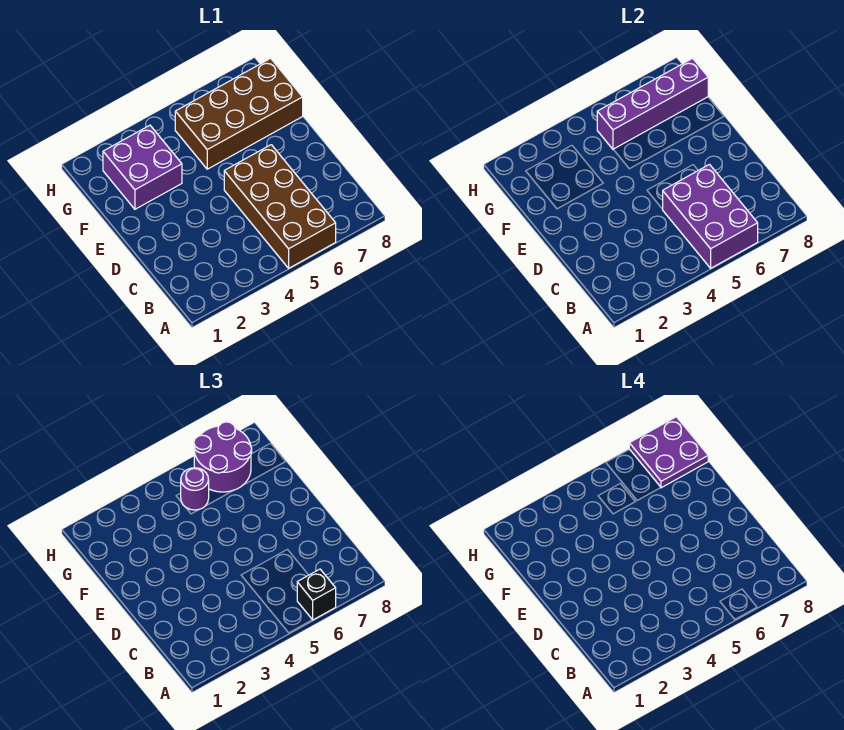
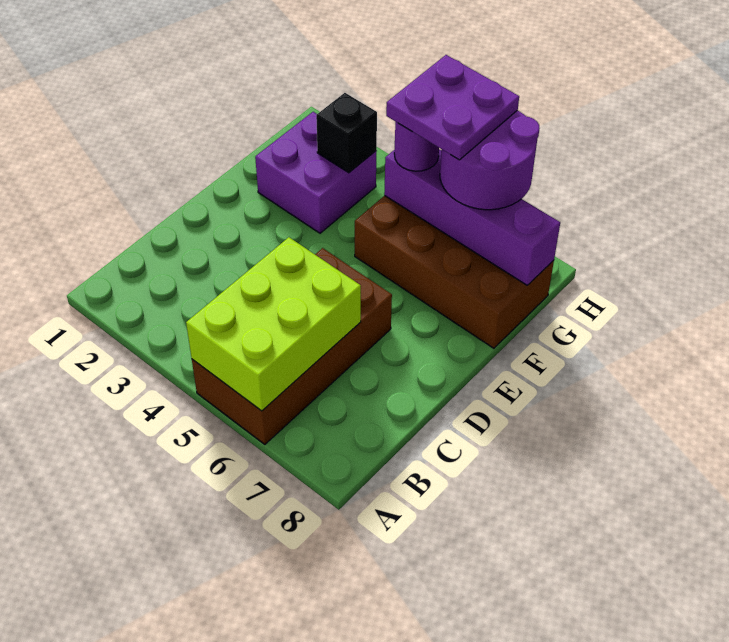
purple brick A5:C6 level 2 -> lime brick A5:C6 level 2
black brick A6 level 3 -> black brick G3 level 2
purple plate G7:H8 level 4 -> purple plate G5:H6 level 4

